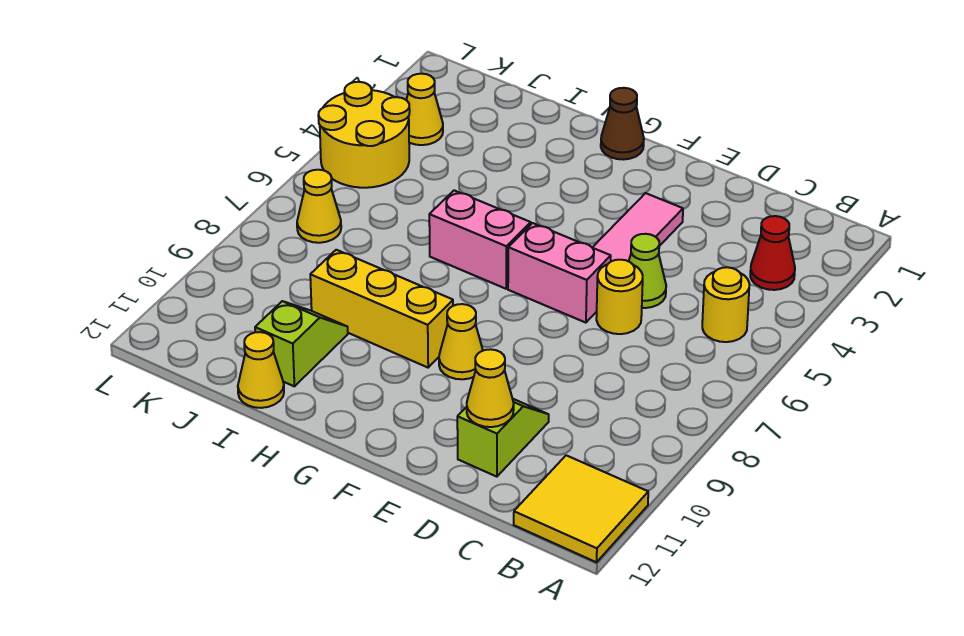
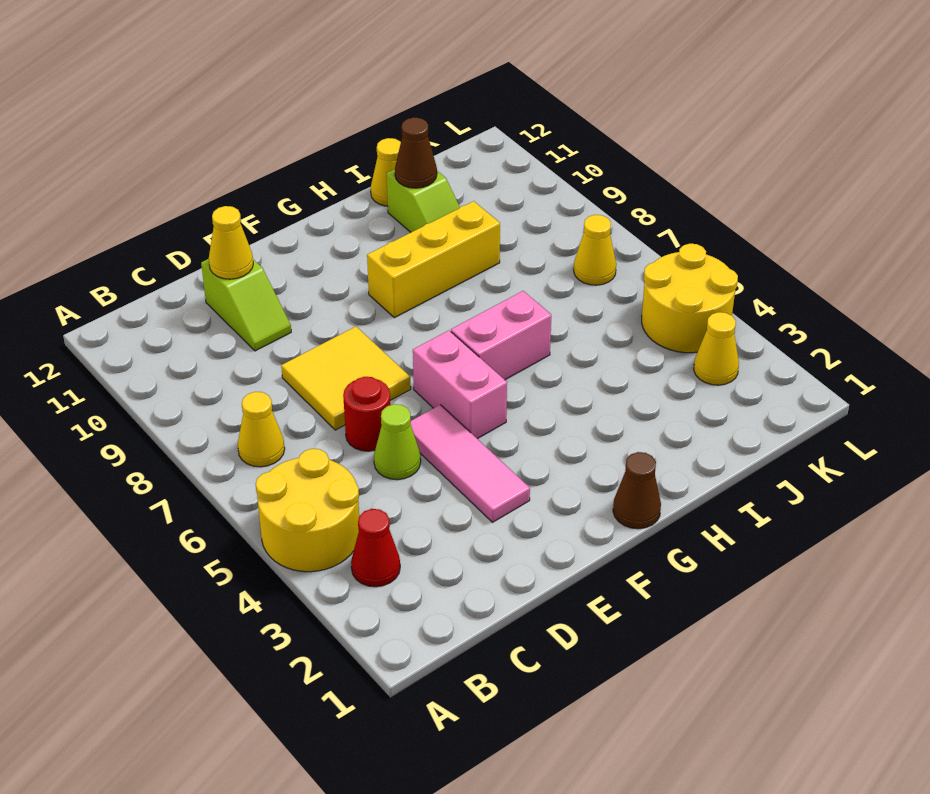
yellow tile A11:B12 level 1 -> yellow tile D7:E8 level 1
yellow round brick B5 level 1 -> yellow round brick A4:B5 level 1
yellow round brick D6 level 1 -> red round brick D6 level 1
pink brick E6:F6 level 1 -> pink brick F5:F6 level 1
yellow cone F9 level 1 -> yellow cone B7 level 1
none -> brown cone I11 level 2

